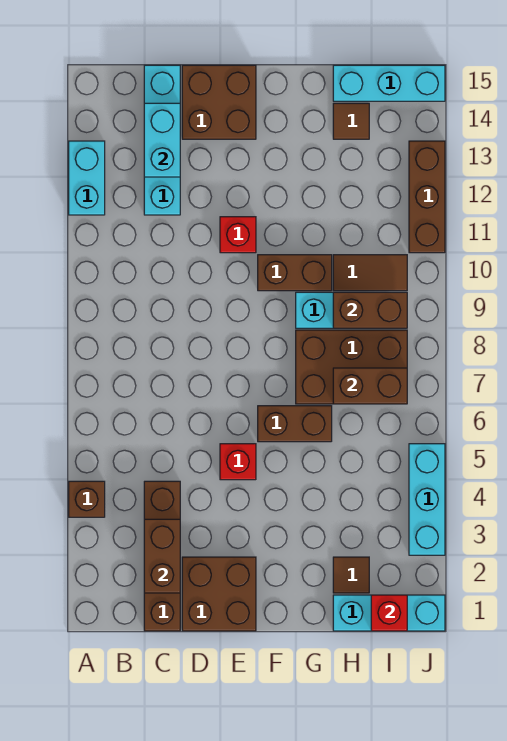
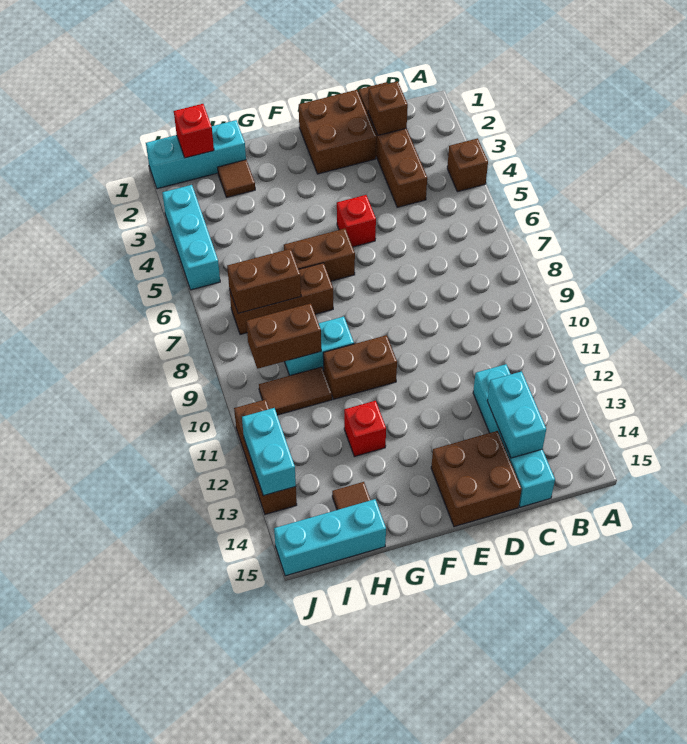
cyan brick A12:A13 level 1 -> cyan brick J12:J13 level 2
brown brick C2:C3 level 2 -> brown brick C2 level 2
red brick E11 level 1 -> red brick G12 level 1
brown brick G7:I8 level 1 -> brown brick G7:I7 level 1

